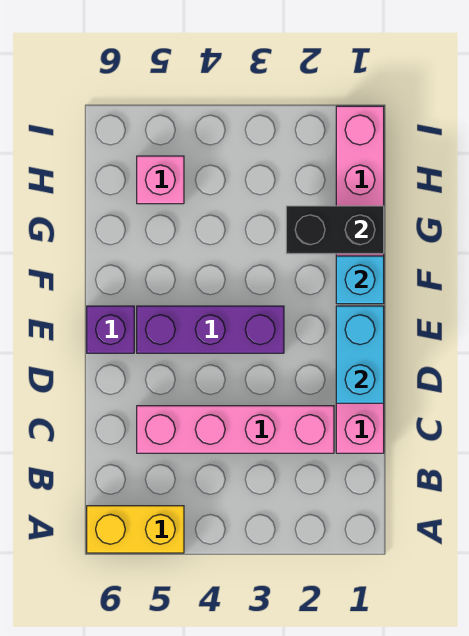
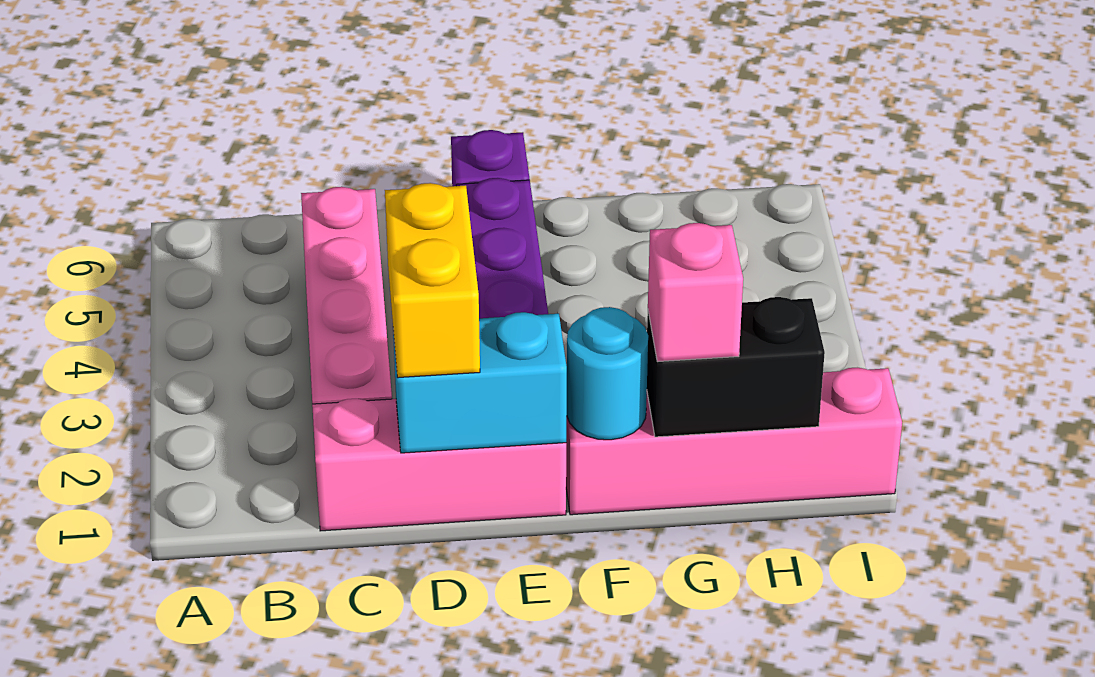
yellow brick A5:A6 level 1 -> yellow brick D1:D2 level 3
cyan brick F1 level 2 -> cyan round brick F1 level 2
black brick G1:G2 level 2 -> black brick G1:H1 level 2
pink brick H5 level 1 -> pink brick G1 level 3

